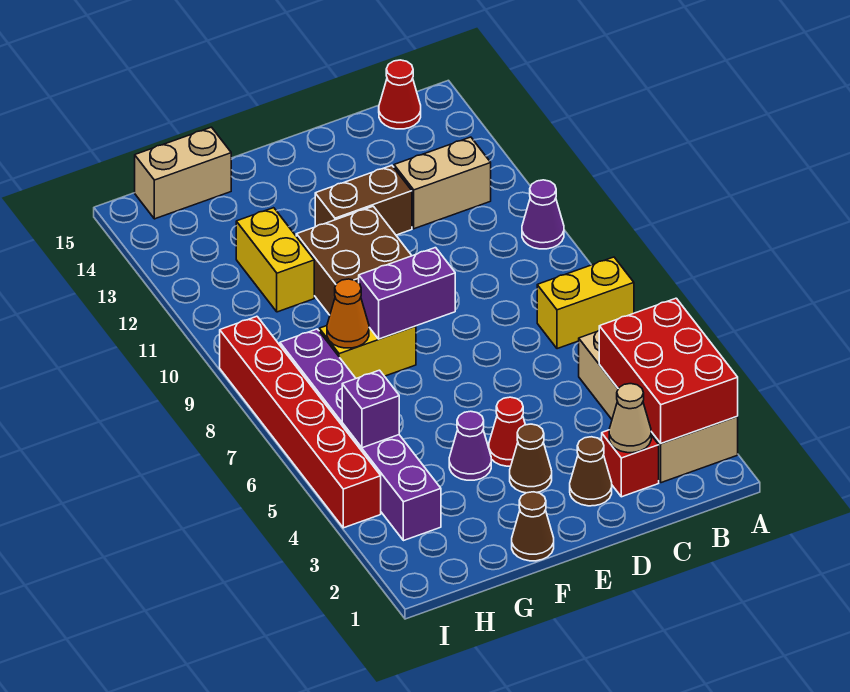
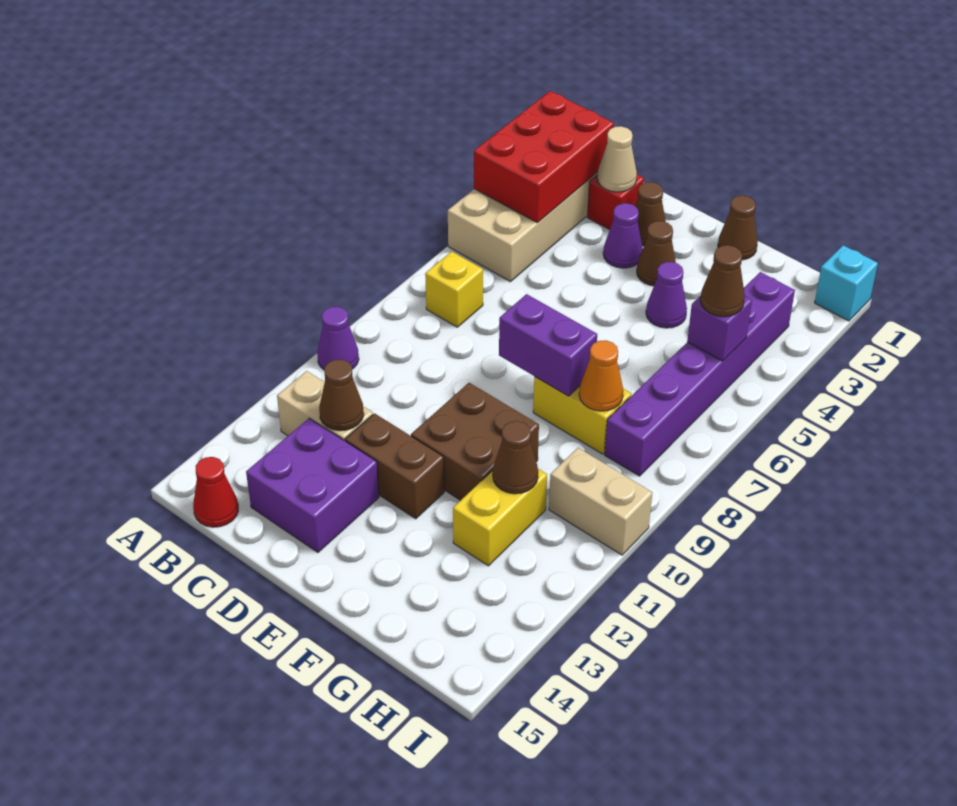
yellow brick A7:B7 level 1 -> yellow brick B7 level 1
none -> brown cone C12 level 2
none -> purple brick C13:D14 level 1
none -> purple cone D3 level 1
red cone E4 level 1 -> none
none -> brown cone G11 level 2
tan brick G15:H15 level 1 -> tan brick H10:I10 level 1
none -> brown cone H5 level 3
none -> cyan brick I1 level 1
red brick I4:I9 level 1 -> none

